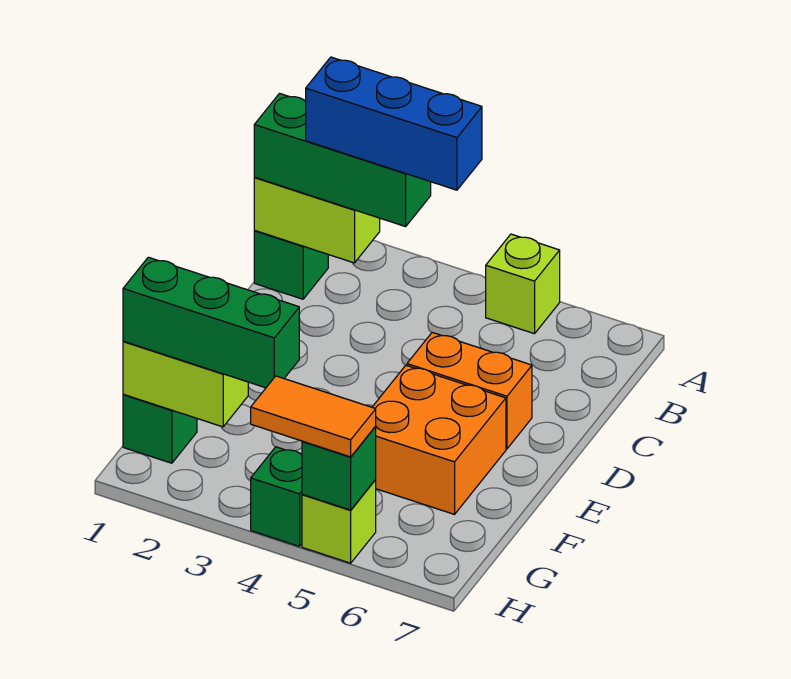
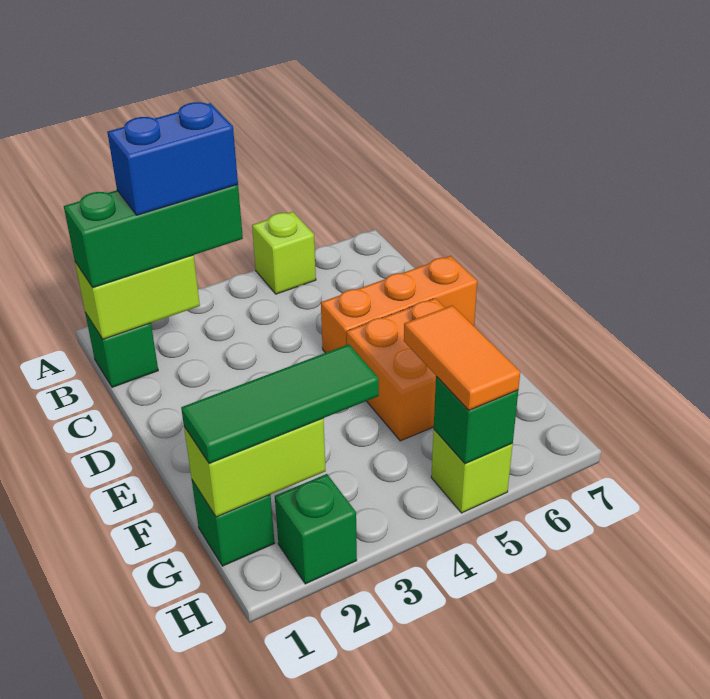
blue brick B2:B4 level 4 -> blue brick B2:B3 level 4
orange brick D5:D6 level 1 -> orange brick D5:D7 level 1
green brick G1:G3 level 3 -> green tile G1:G3 level 3
green brick H4 level 1 -> green brick H2 level 1
orange tile H4:H5 level 3 -> orange tile G5:H5 level 3

